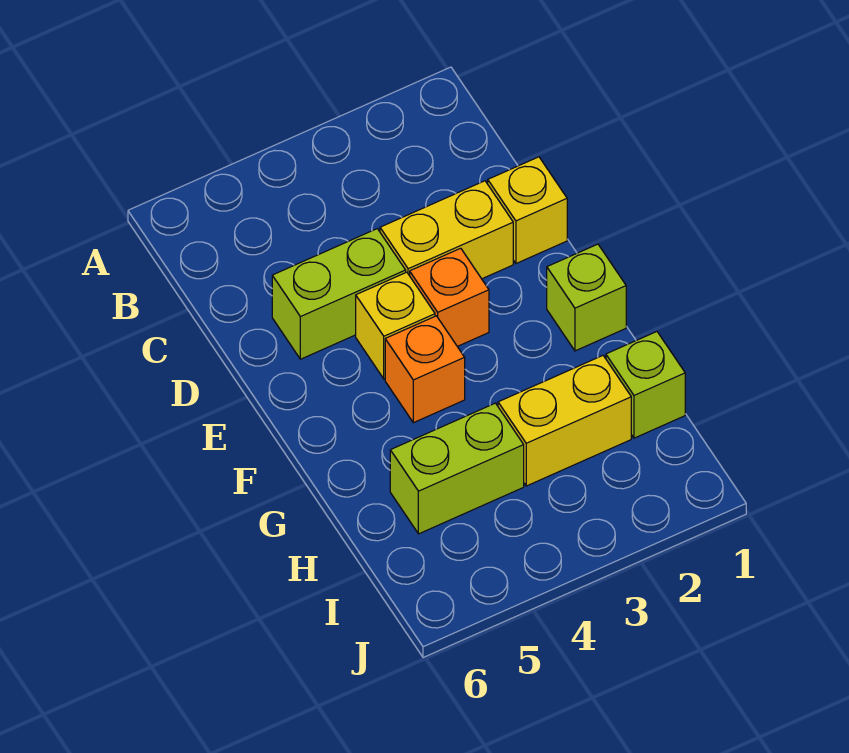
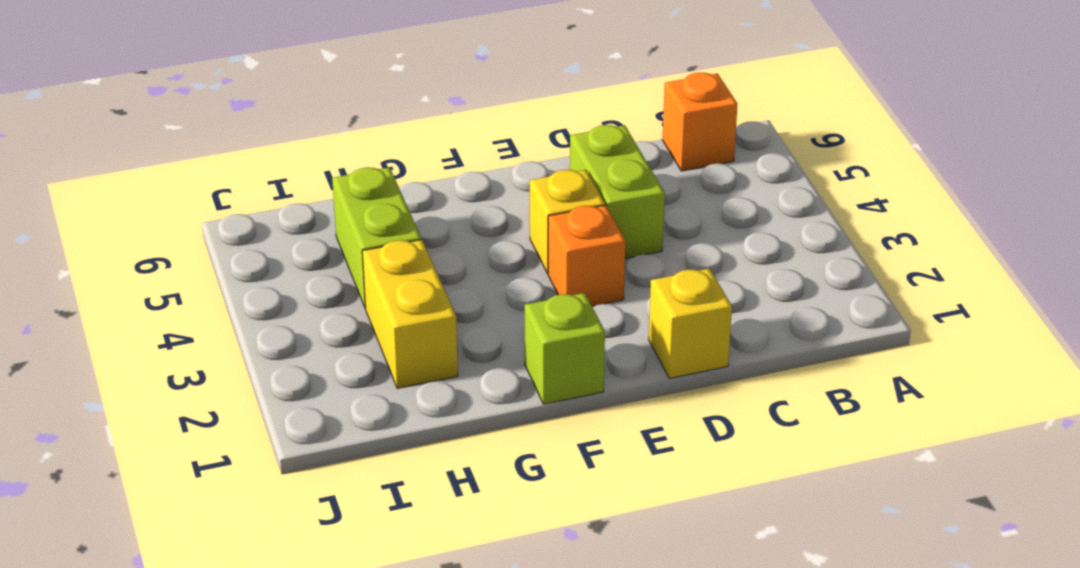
yellow brick D2:D3 level 1 -> none
orange brick F4 level 1 -> orange brick B6 level 1
lime brick H1 level 1 -> none

